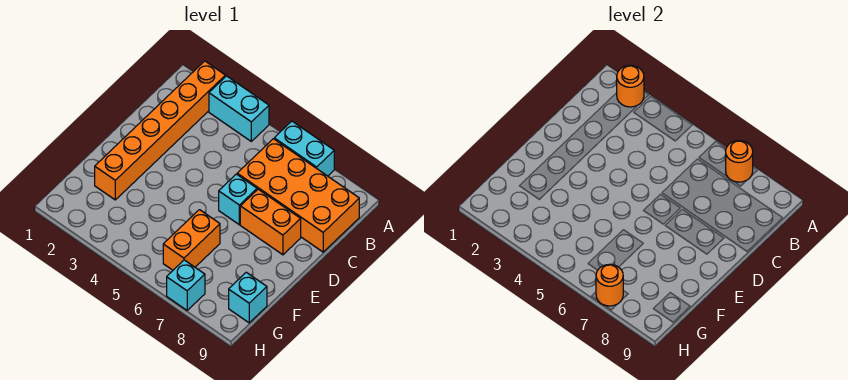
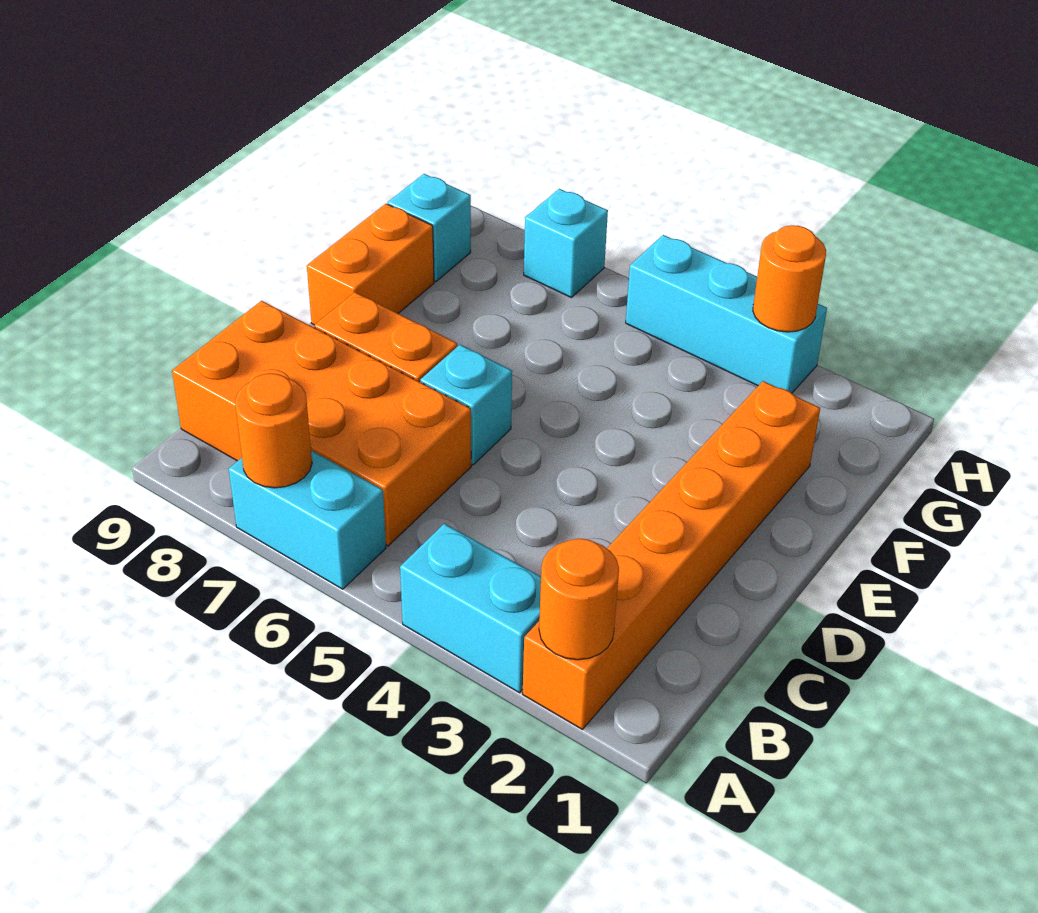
orange brick F6:G6 level 1 -> orange brick E9:F9 level 1
none -> cyan brick H3:H5 level 1
orange round brick H7 level 2 -> orange round brick H3 level 2

